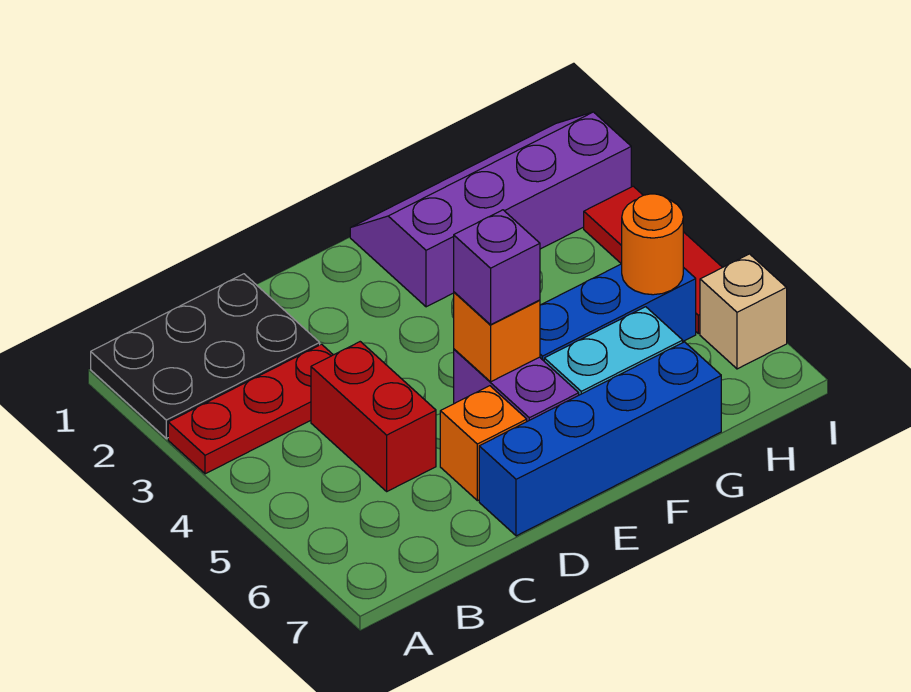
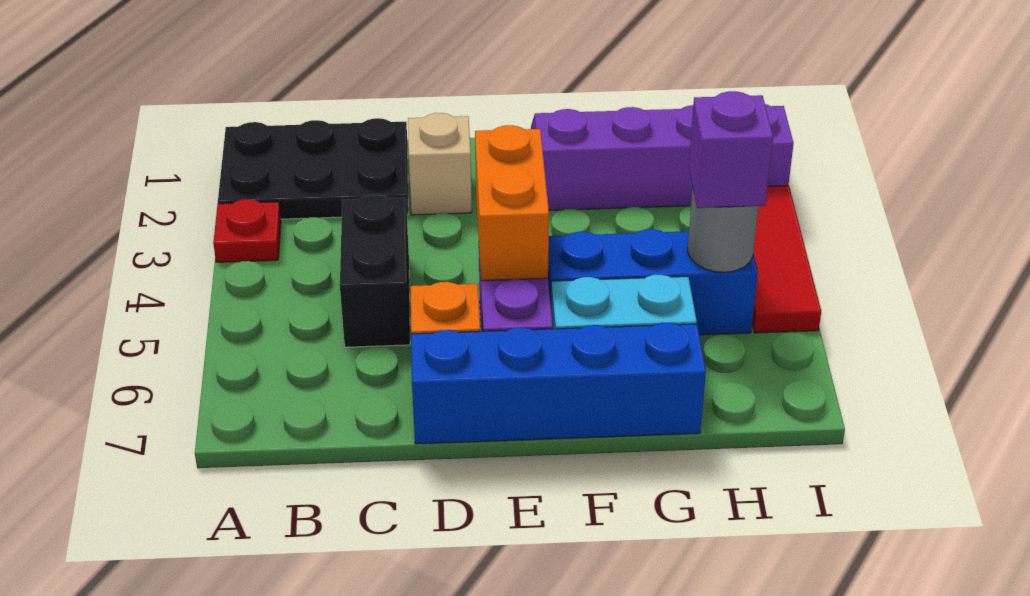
red plate A3:C3 level 1 -> red plate A3 level 1
red brick C4:C5 level 1 -> black brick C4:C5 level 1
orange brick E5 level 2 -> orange brick E4:E5 level 2
purple brick E5 level 3 -> purple brick H5 level 3
orange round brick H5 level 2 -> grey round brick H5 level 2
tan brick I6 level 1 -> tan brick D2 level 1

